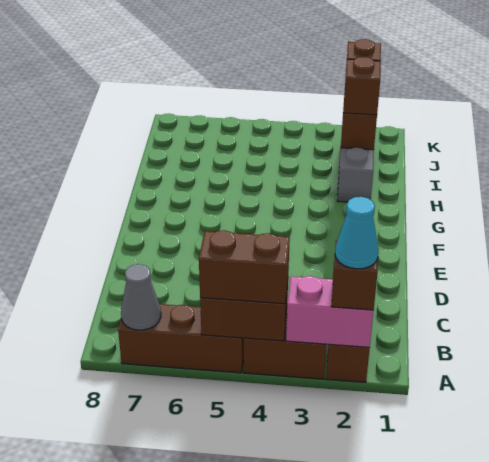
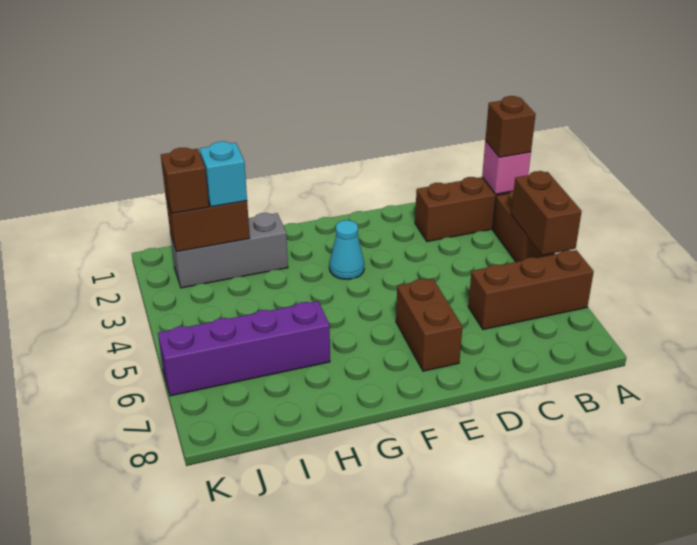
pink brick A2:A3 level 2 -> pink brick A2 level 2
cyan cone A2 level 4 -> cyan cone F3 level 1
brown brick A4:A5 level 3 -> brown brick E6:E7 level 1
brown brick A5:A7 level 1 -> brown brick A6:C6 level 1
grey cone A7 level 2 -> none
none -> purple brick H6:K6 level 1
brown brick I2 level 3 -> cyan brick I2 level 3

